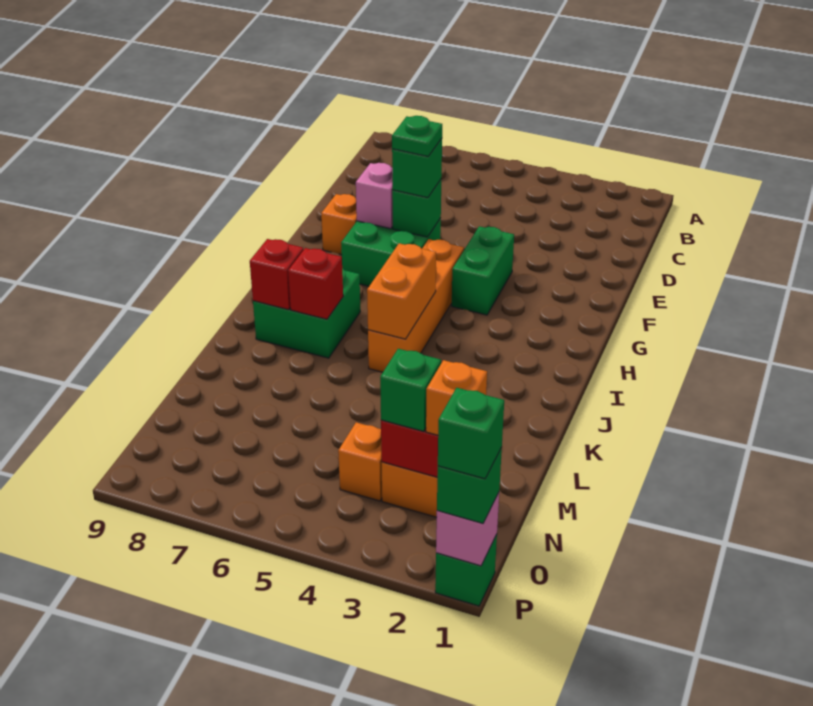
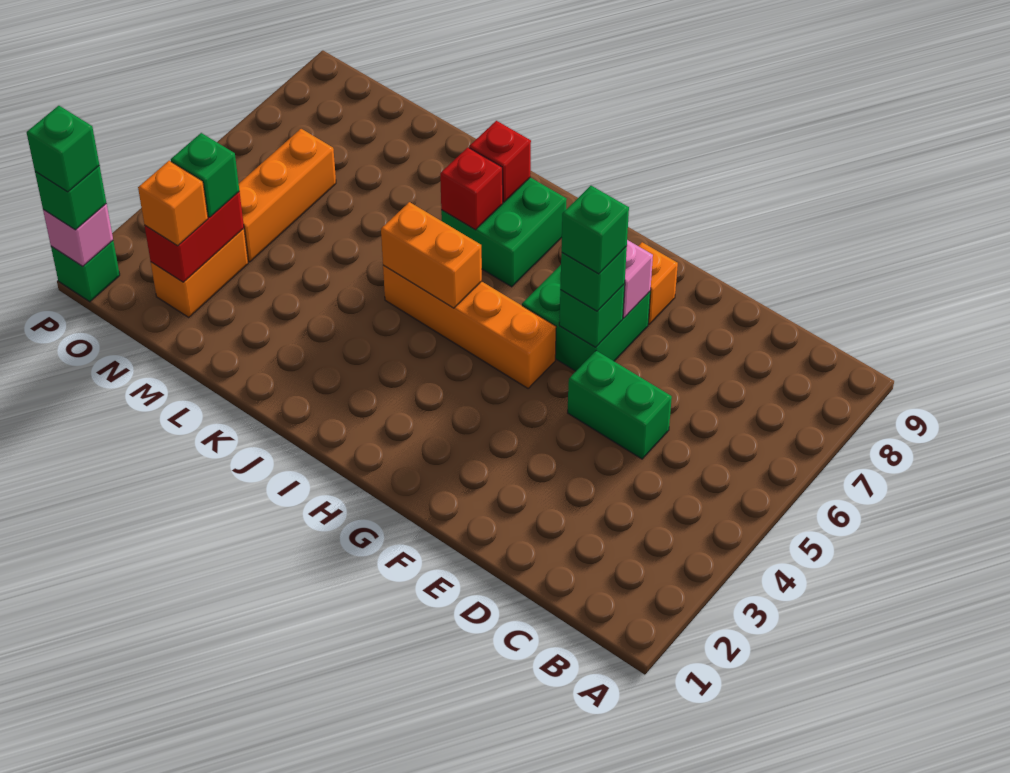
green brick F4:G4 level 1 -> green brick D5:E5 level 1
green plate F6 level 4 -> green brick F6 level 4
orange brick N4 level 1 -> orange brick N4:N6 level 1

